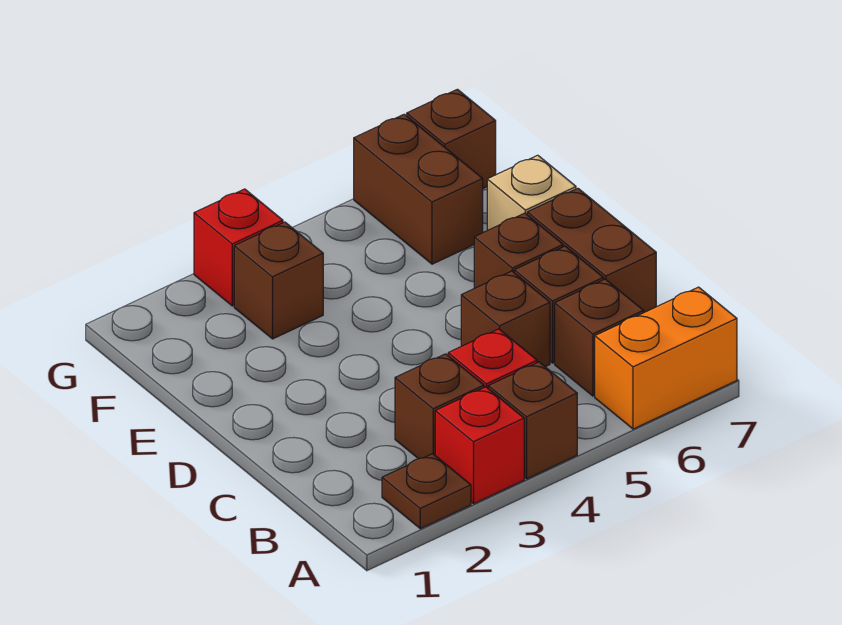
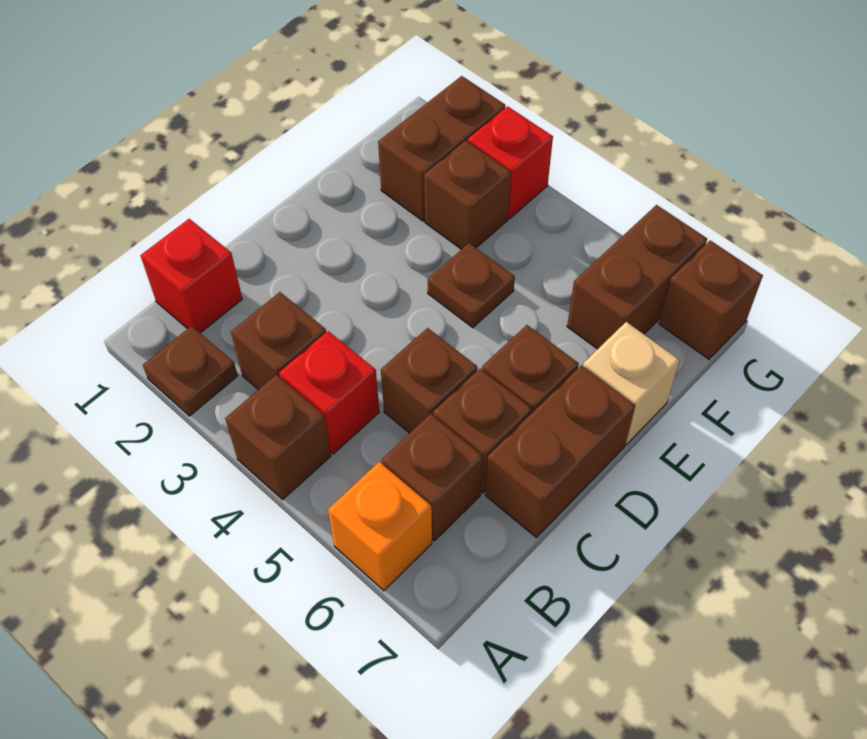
red brick A3 level 1 -> red brick B1 level 1
orange brick A6:A7 level 1 -> orange brick A6 level 1
none -> brown plate E4 level 1
none -> brown brick F2:G2 level 1

